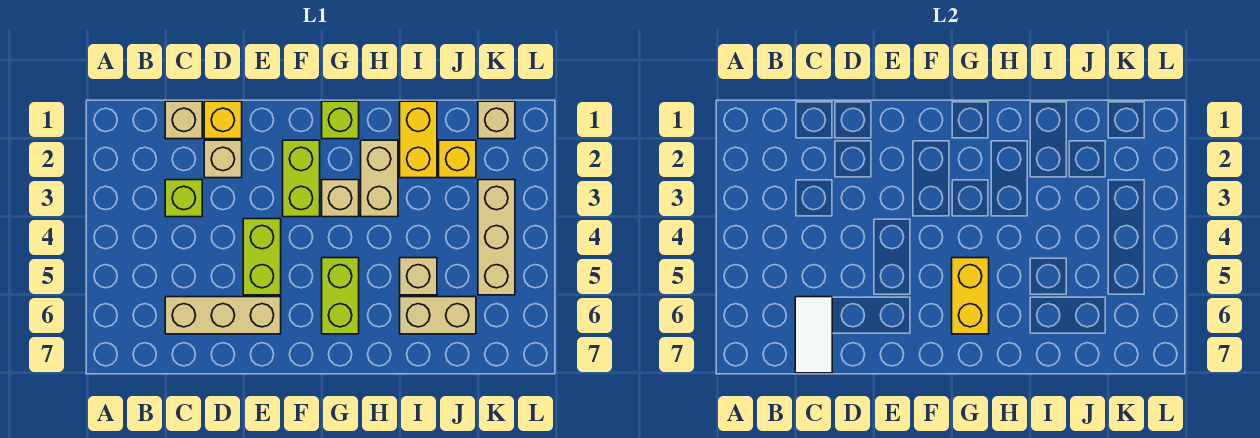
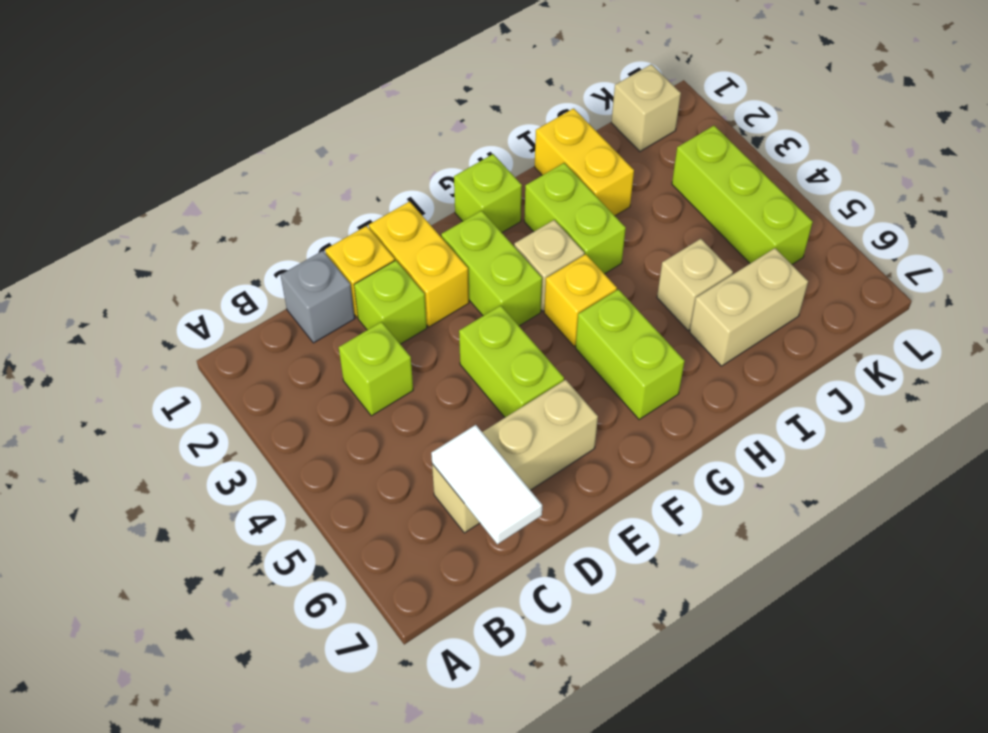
tan brick C1 level 1 -> grey brick C1 level 1
tan brick D2 level 1 -> lime brick D2 level 1
yellow brick G5:G6 level 2 -> yellow brick E1:E2 level 1
tan brick H2:H3 level 1 -> lime brick H2:H3 level 1
yellow brick J2 level 1 -> yellow brick G4 level 1
tan brick K3:K5 level 1 -> lime brick K3:K5 level 1

